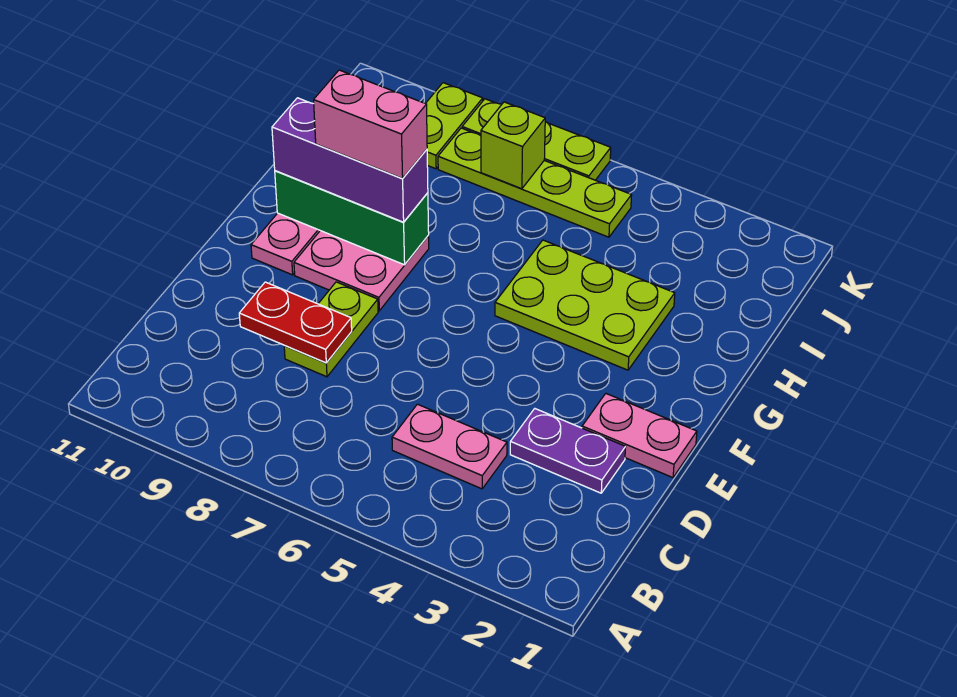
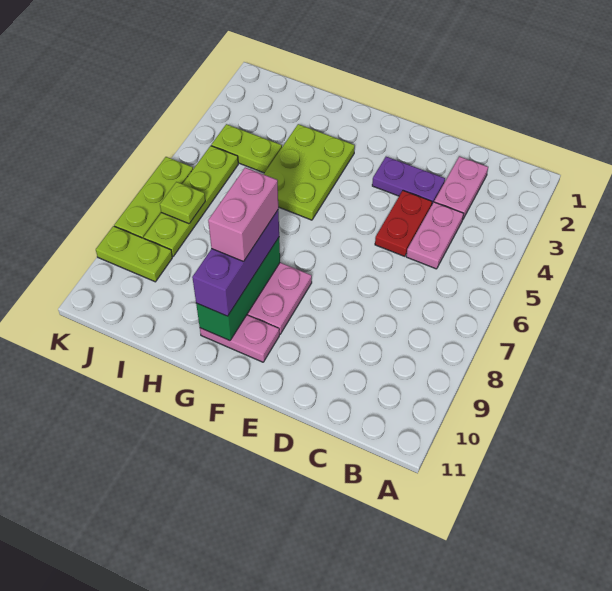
purple plate D2:D3 level 1 -> purple plate D3:E3 level 1
lime plate D8:E8 level 1 -> lime plate I4:J4 level 1
red plate D8:D9 level 2 -> red plate D4:D5 level 1
pink plate E1:E2 level 1 -> pink plate C2:C3 level 1
lime brick J7 level 2 -> lime plate J7 level 2

